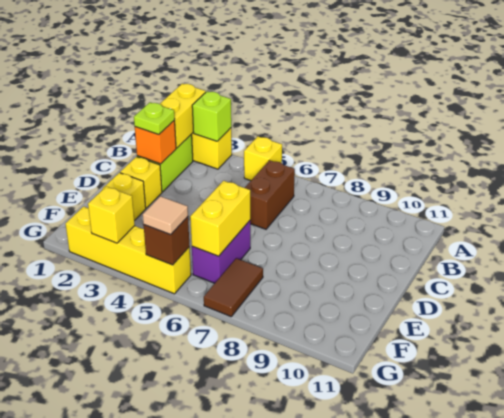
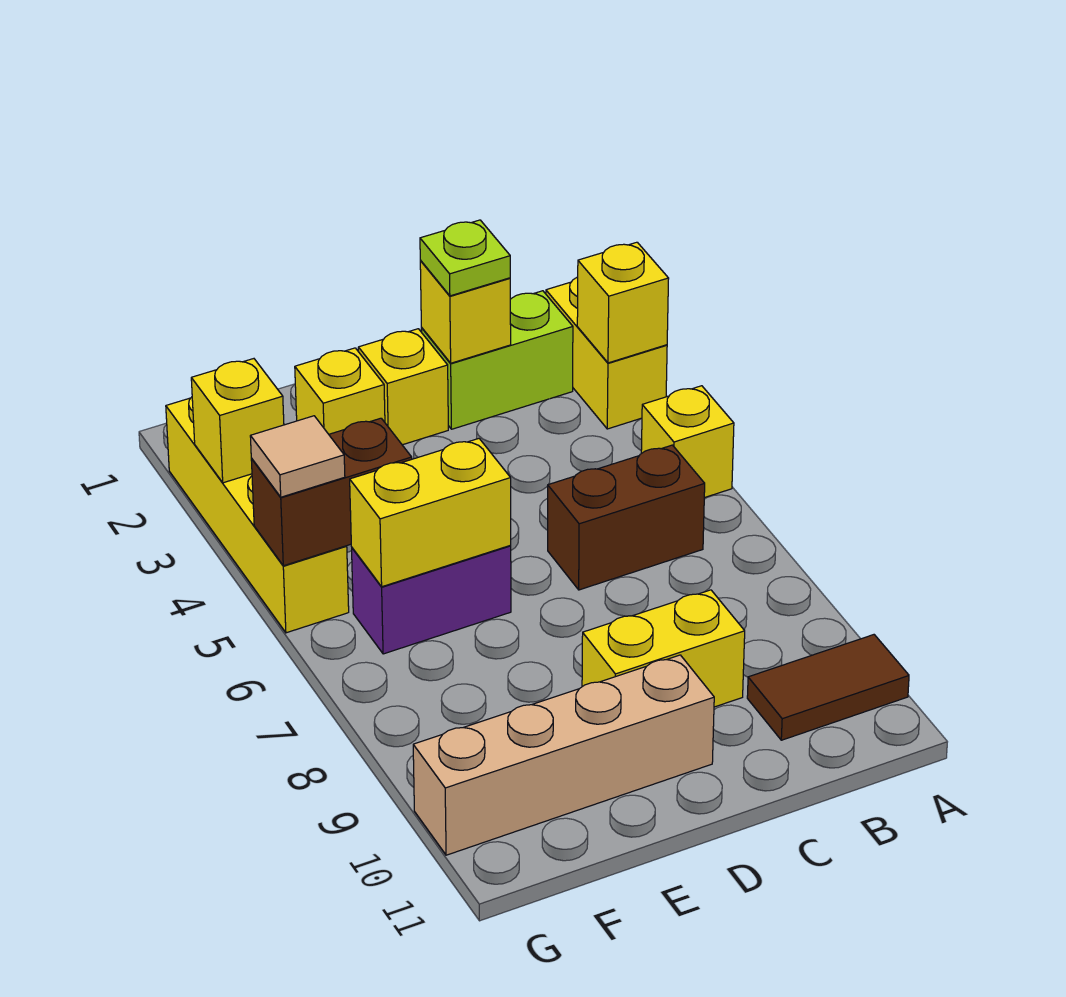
yellow brick A2:B2 level 2 -> yellow brick C9:D9 level 1
lime brick A3 level 2 -> yellow brick A3 level 2
orange brick C2 level 2 -> yellow brick C2 level 2
none -> tan brick D10:G10 level 1
brown tile F7:G7 level 1 -> brown tile A10:B10 level 1
brown brick G5 level 2 -> brown brick F5:G5 level 2

